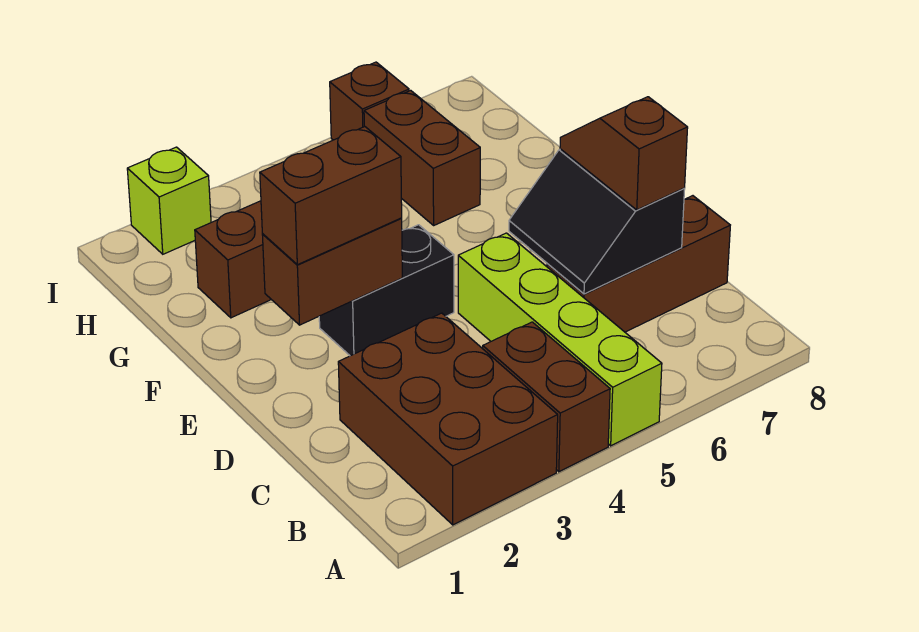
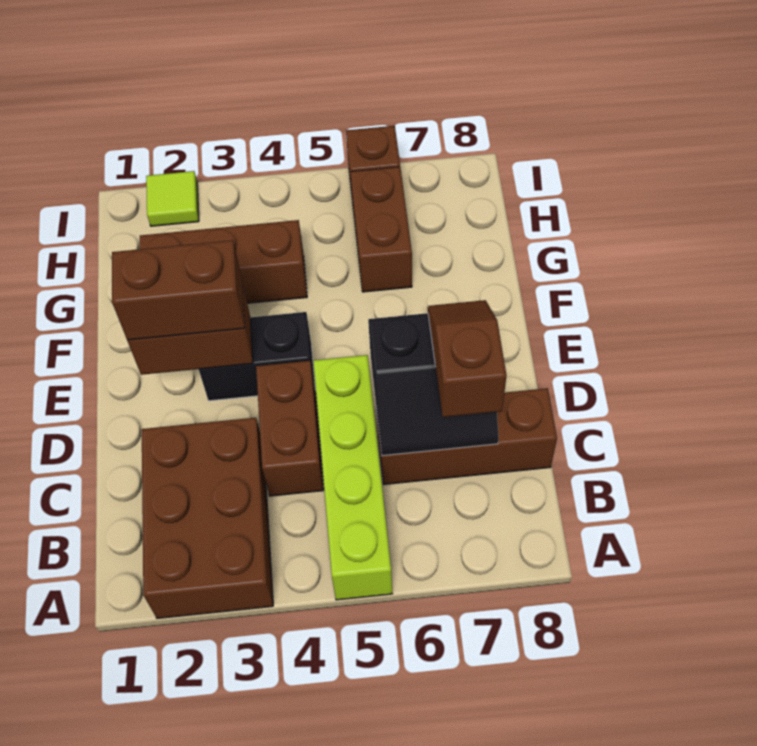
brown brick A4:B4 level 1 -> brown brick C4:D4 level 1
black slope C6:D7 level 2 top 7 -> black slope C6:D7 level 2 top D
lime brick I2 level 1 -> lime tile I2 level 1

